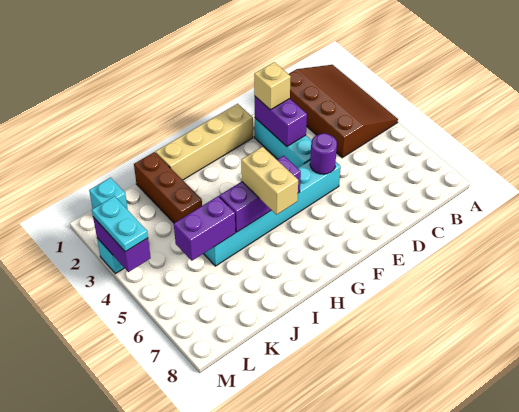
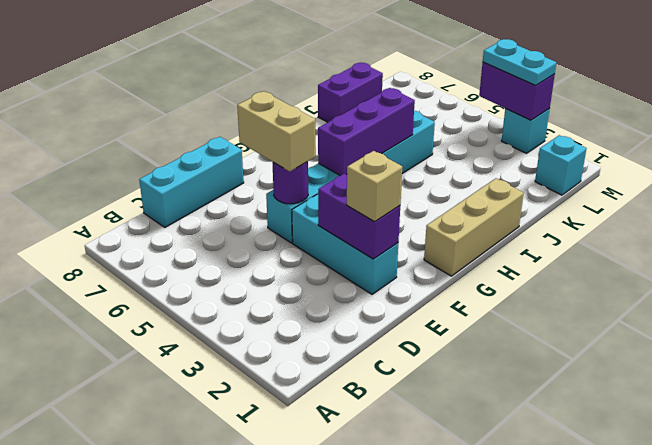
brown slope A1:C4 level 1 top C -> none
none -> cyan brick C8:E8 level 1
tan brick F1:I1 level 1 -> tan brick G1:I1 level 1
tan brick H5:H6 level 3 -> tan brick E5:E6 level 3
brown brick J1:J3 level 1 -> none
purple brick J5:K5 level 2 -> purple brick J8:K8 level 1

